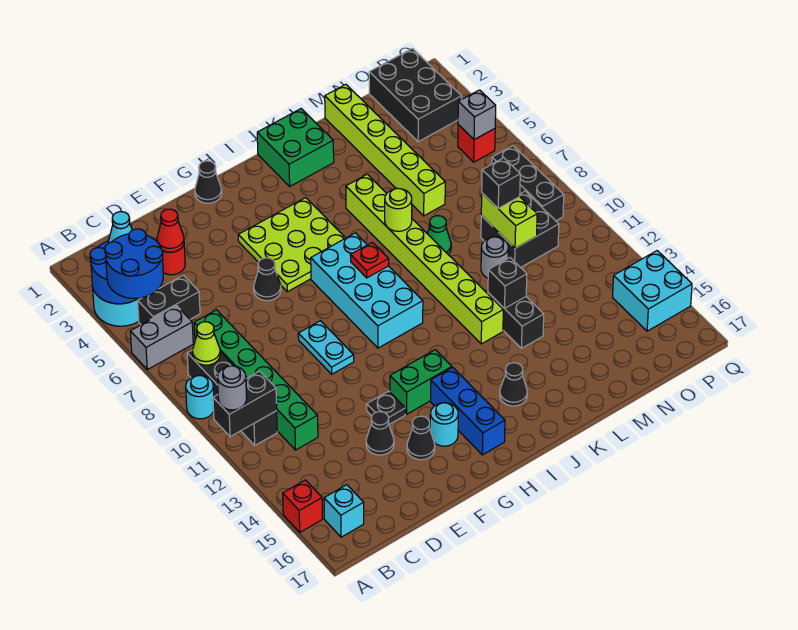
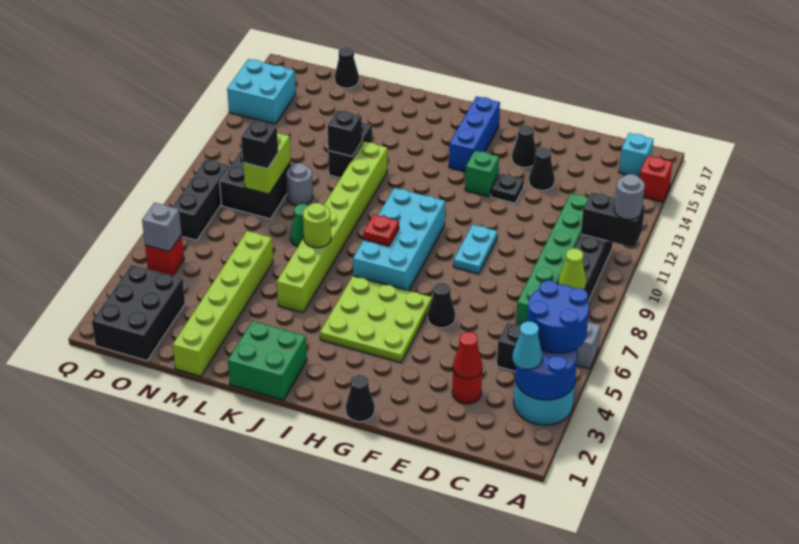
cyan round brick A9 level 1 -> none
green brick G13:H13 level 1 -> green brick G13 level 1
cyan round brick G15 level 1 -> none
black cone J15 level 1 -> black cone N17 level 1

